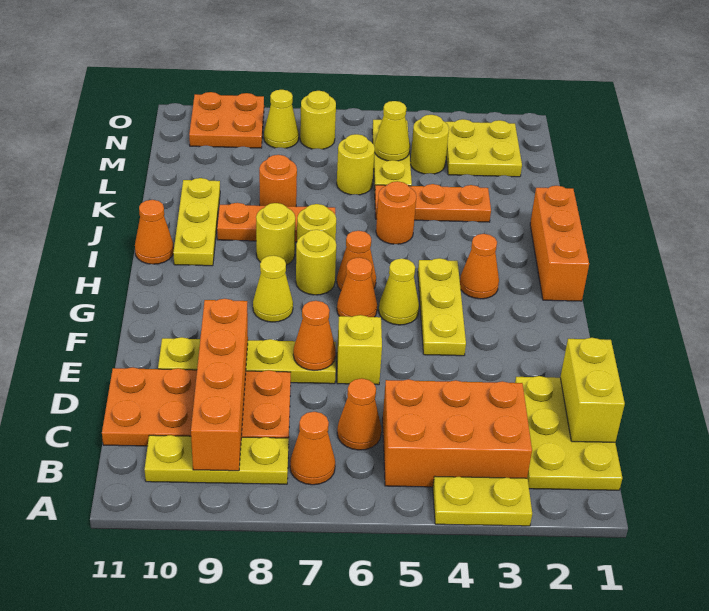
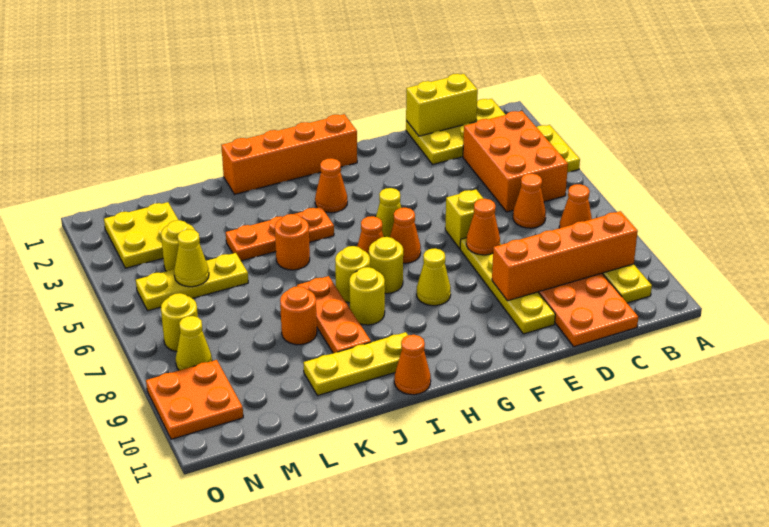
yellow plate F4:H4 level 1 -> none
orange brick H1:J1 level 1 -> orange brick G1:J1 level 1
orange plate K3:K5 level 1 -> orange plate I4:K4 level 1
yellow round brick L6 level 1 -> none

